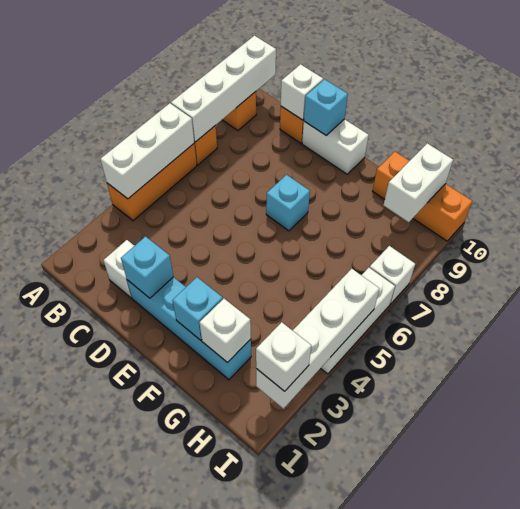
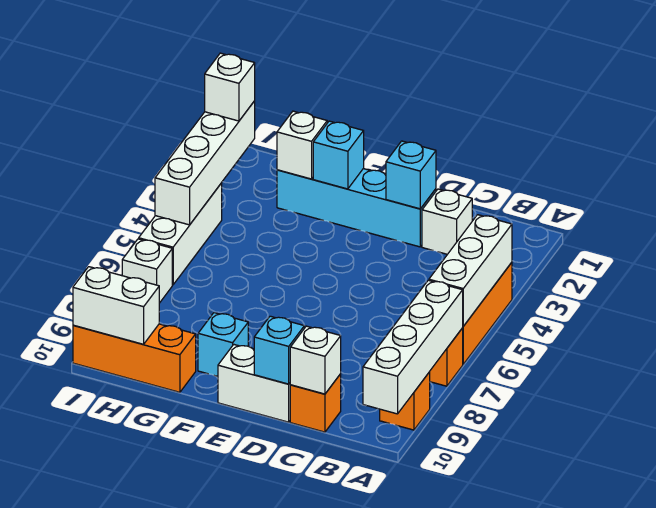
cyan brick E7 level 1 -> cyan brick F9 level 1
white brick H9:H10 level 2 -> white brick H10:I10 level 2

